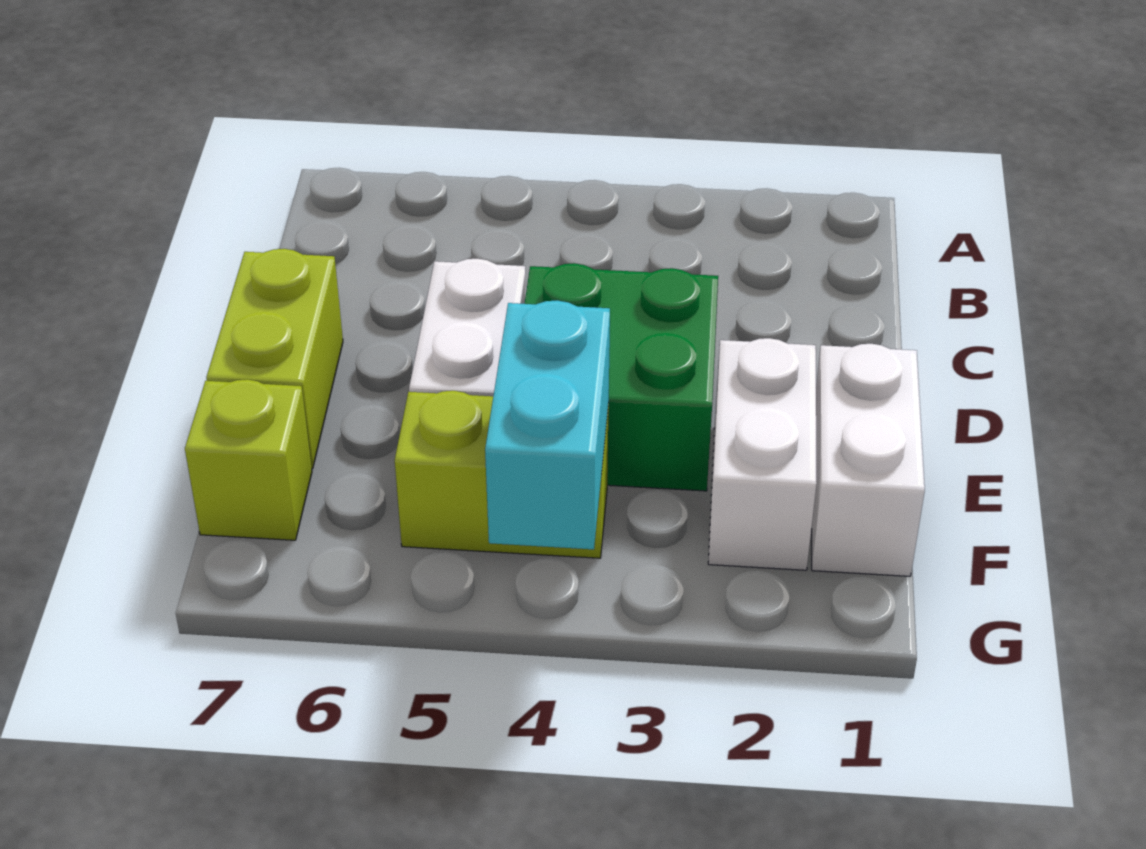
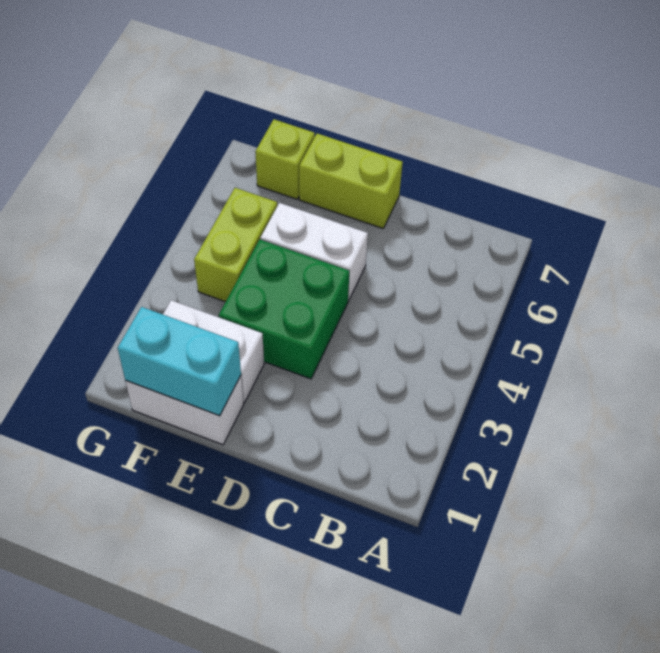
cyan brick F4:G4 level 2 -> cyan brick E1:F1 level 2

